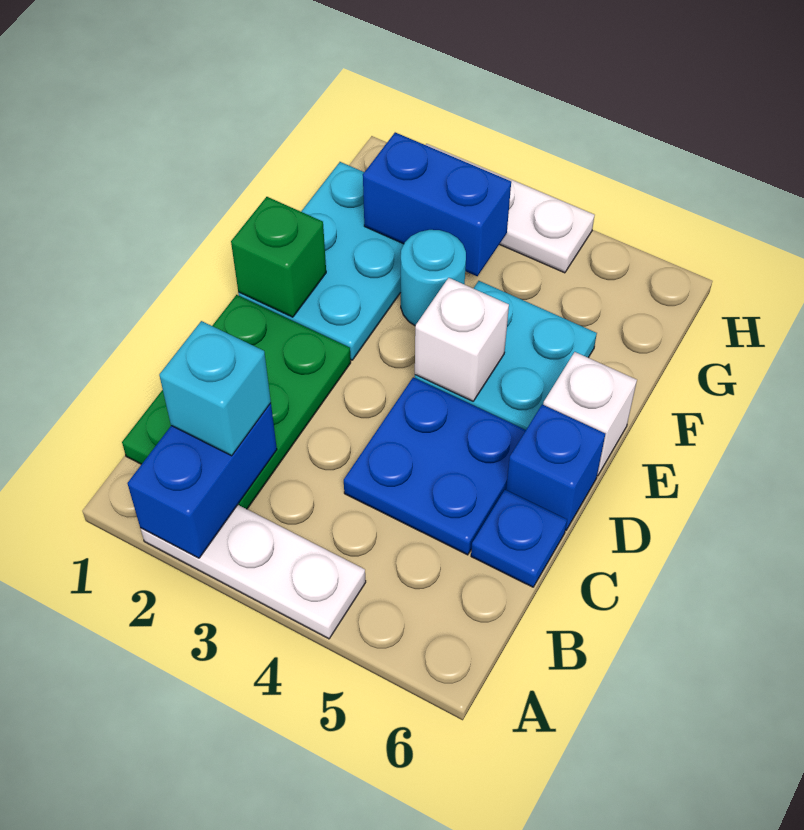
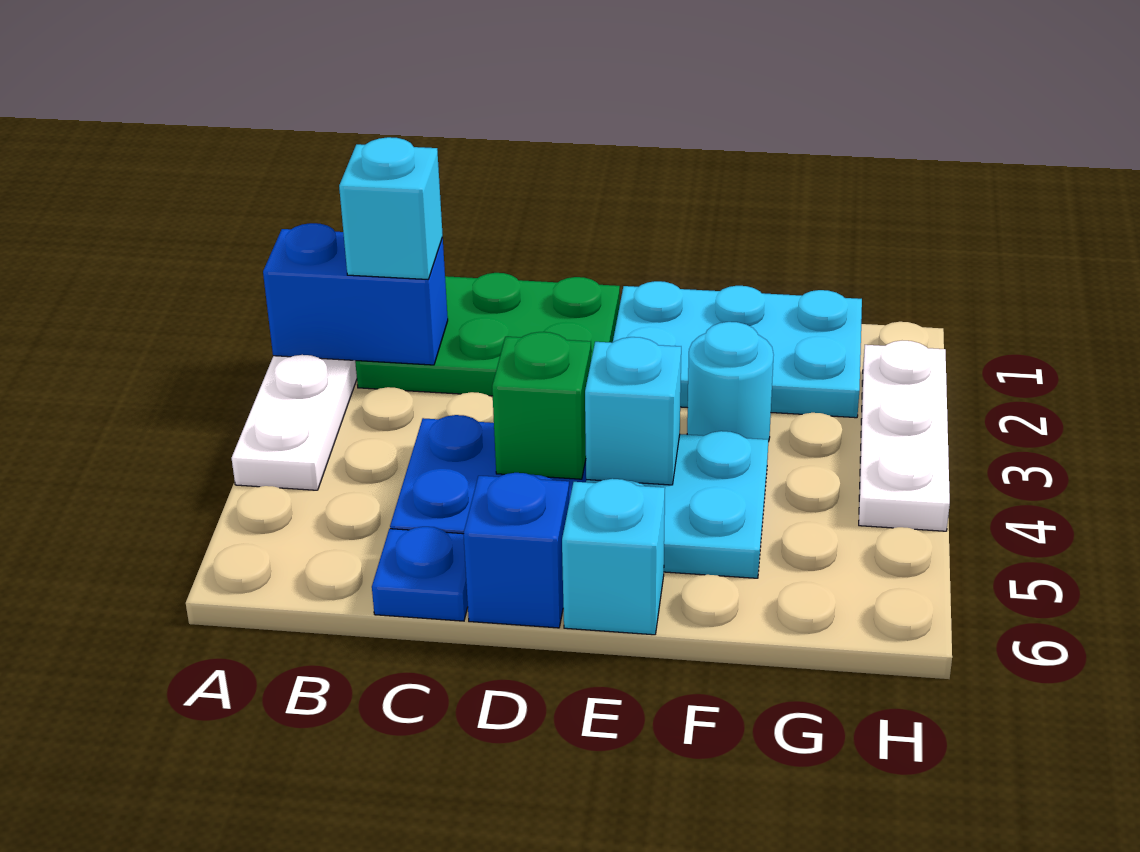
green brick E1 level 2 -> green brick D4 level 2
white brick E4 level 2 -> cyan brick E4 level 2
white brick E6 level 1 -> cyan brick E6 level 1
blue brick G2:G3 level 2 -> none

